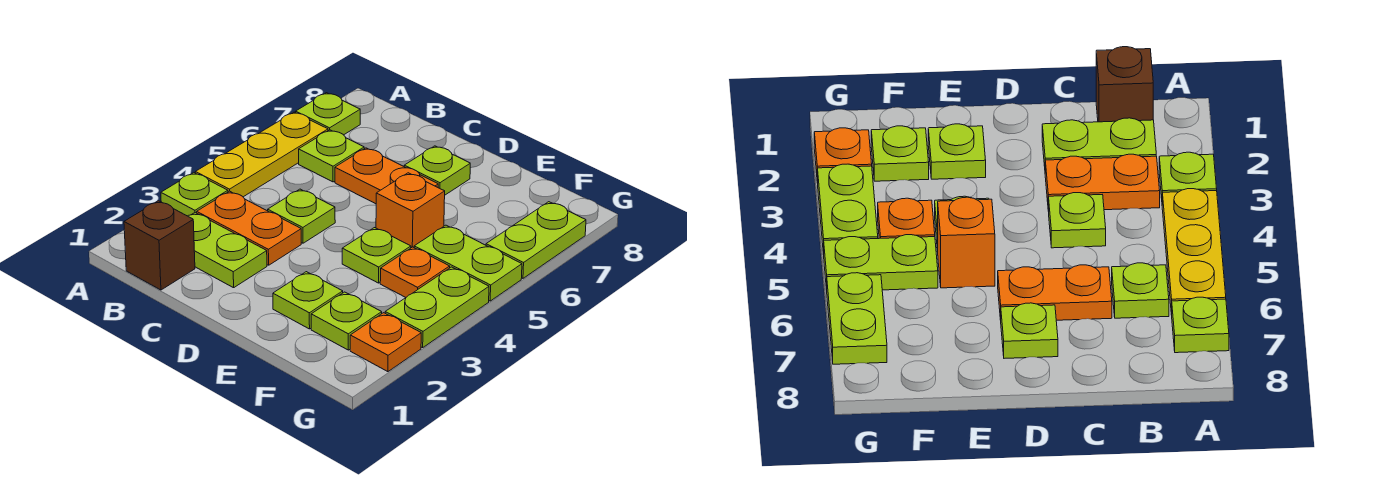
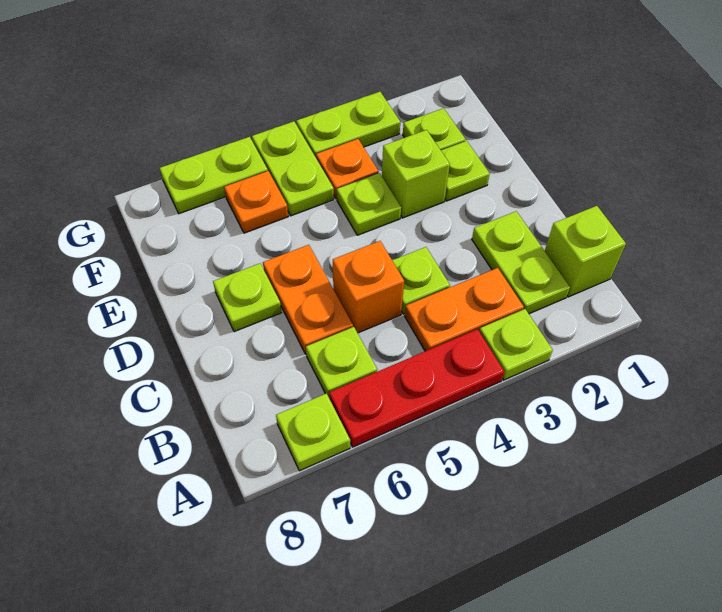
yellow plate A4:A6 level 1 -> red plate A4:A6 level 1
brown brick B1 level 1 -> lime brick B1 level 1
orange plate B3:C3 level 1 -> orange plate B3:B4 level 1
none -> lime brick E3 level 1
orange brick E5 level 1 -> orange brick C5 level 1
orange plate G2 level 1 -> orange plate F6 level 1

